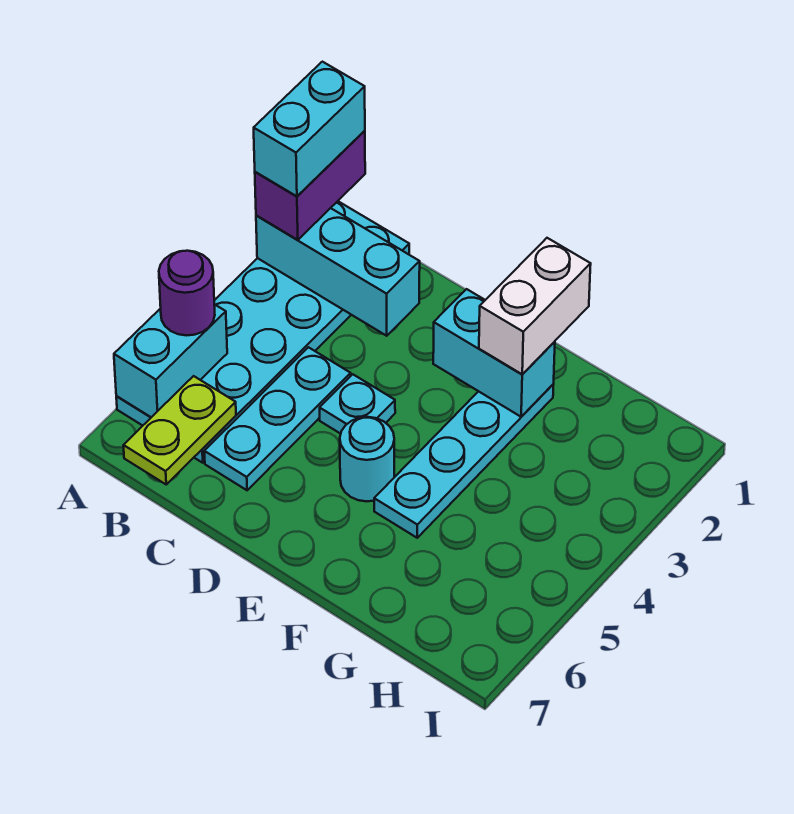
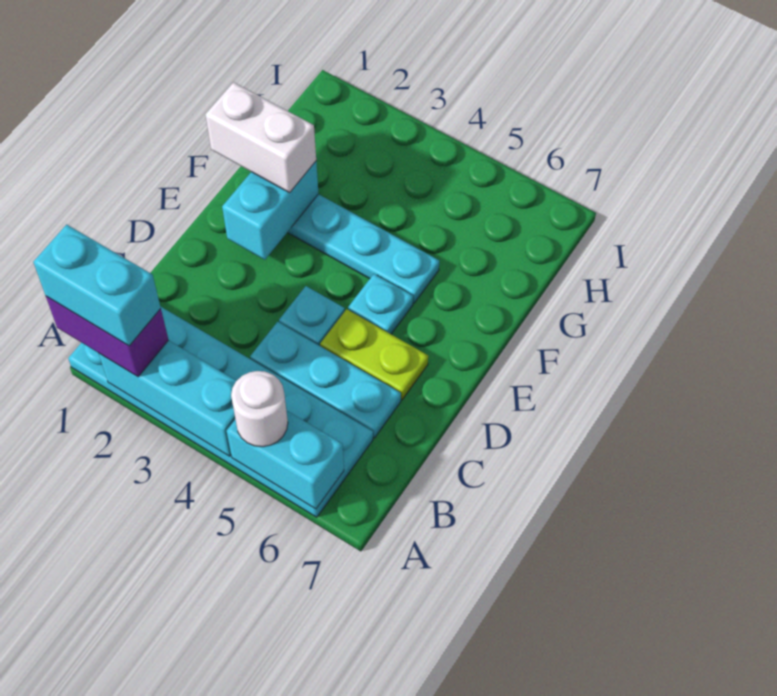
cyan brick A2:C2 level 2 -> cyan brick A2:A4 level 2
purple round brick A5 level 3 -> white round brick A5 level 3
lime plate B6:B7 level 2 -> lime plate D5:D6 level 1
cyan round brick E5 level 1 -> cyan plate E5 level 1

